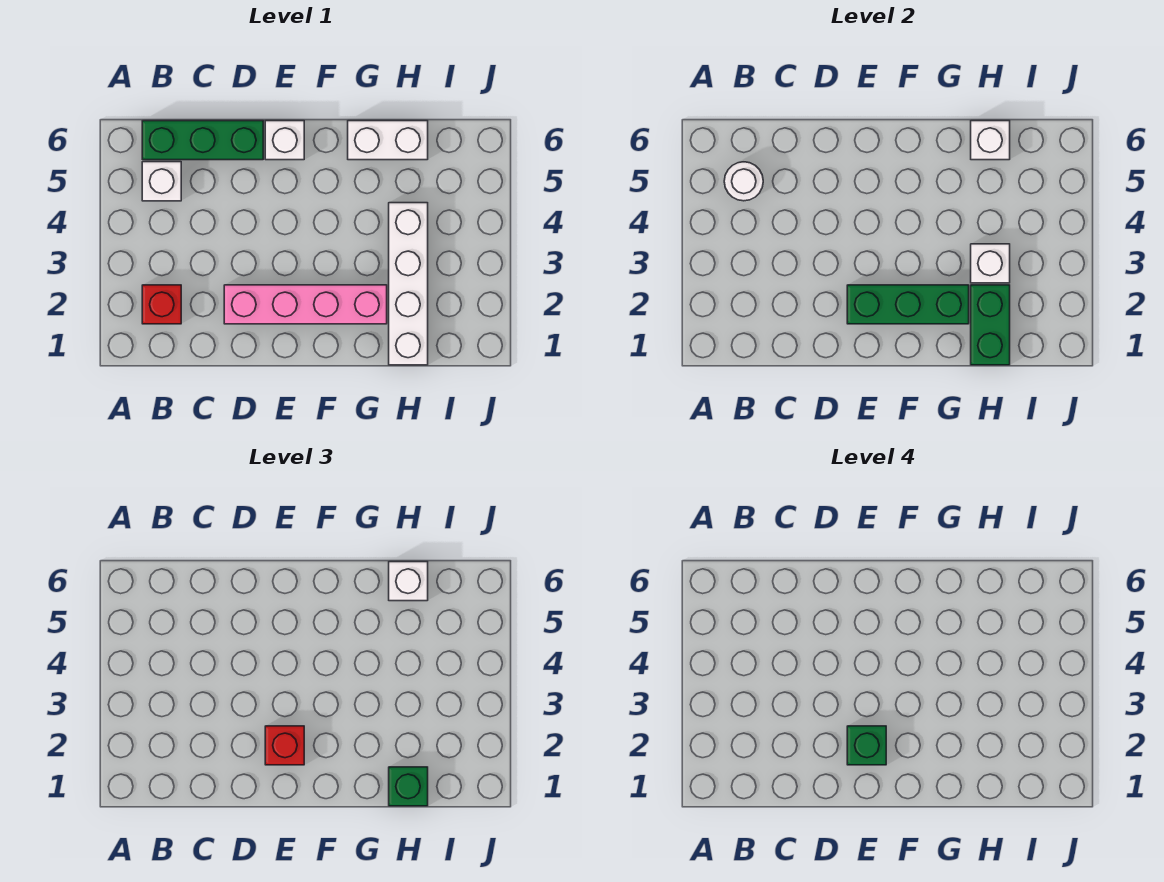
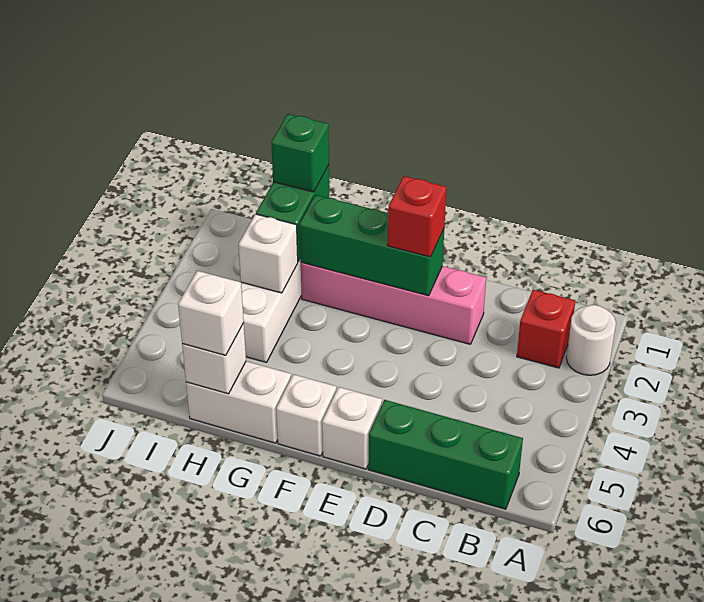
white brick B5 level 1 -> white brick F6 level 1
white round brick B5 level 2 -> white round brick A2 level 1
green brick E2 level 4 -> none

